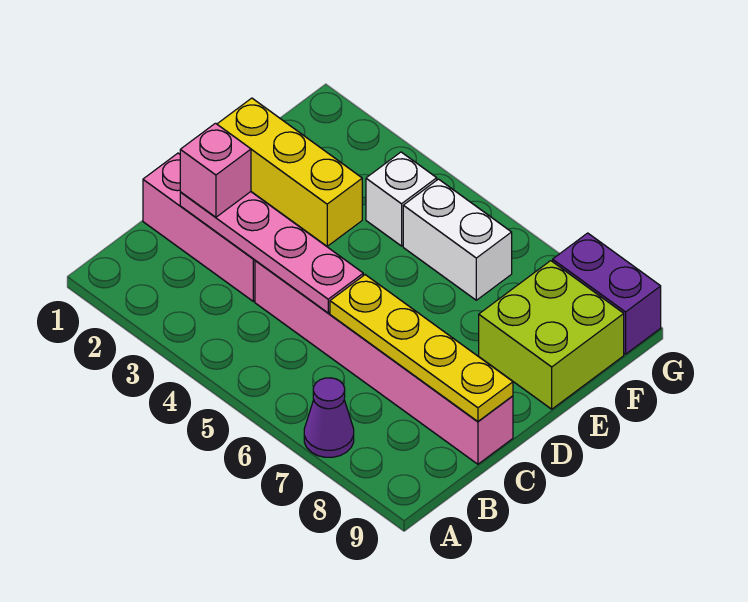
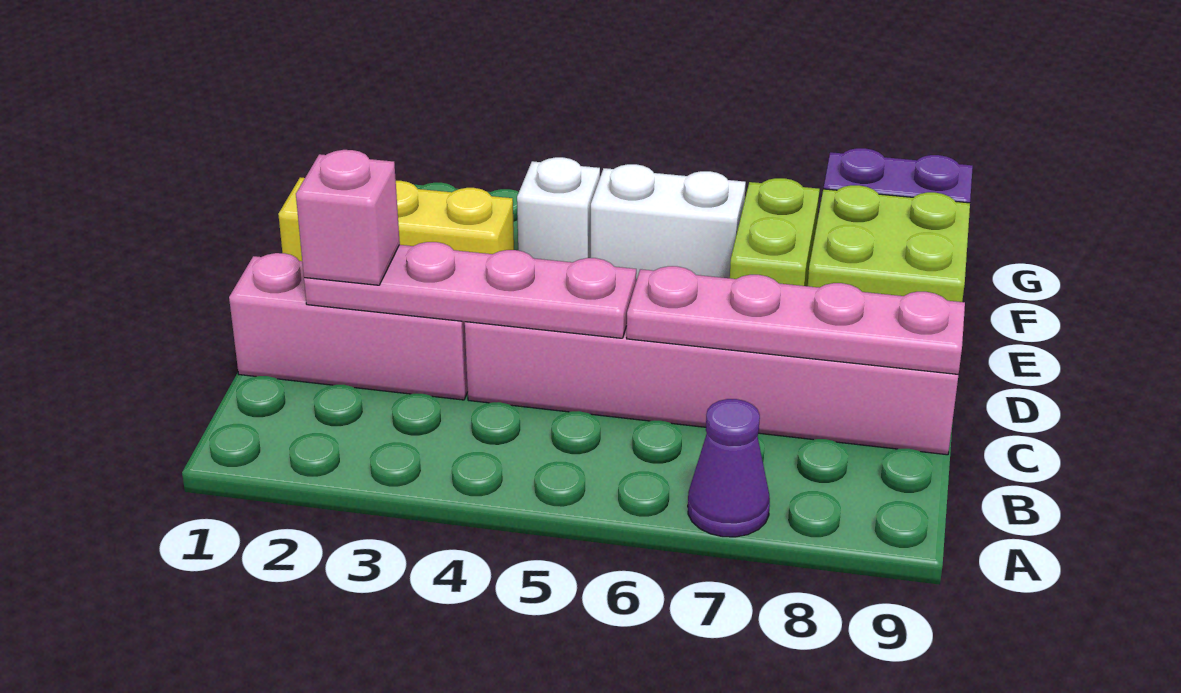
yellow plate C6:C9 level 2 -> pink plate C6:C9 level 2
none -> lime brick E7:F7 level 1

